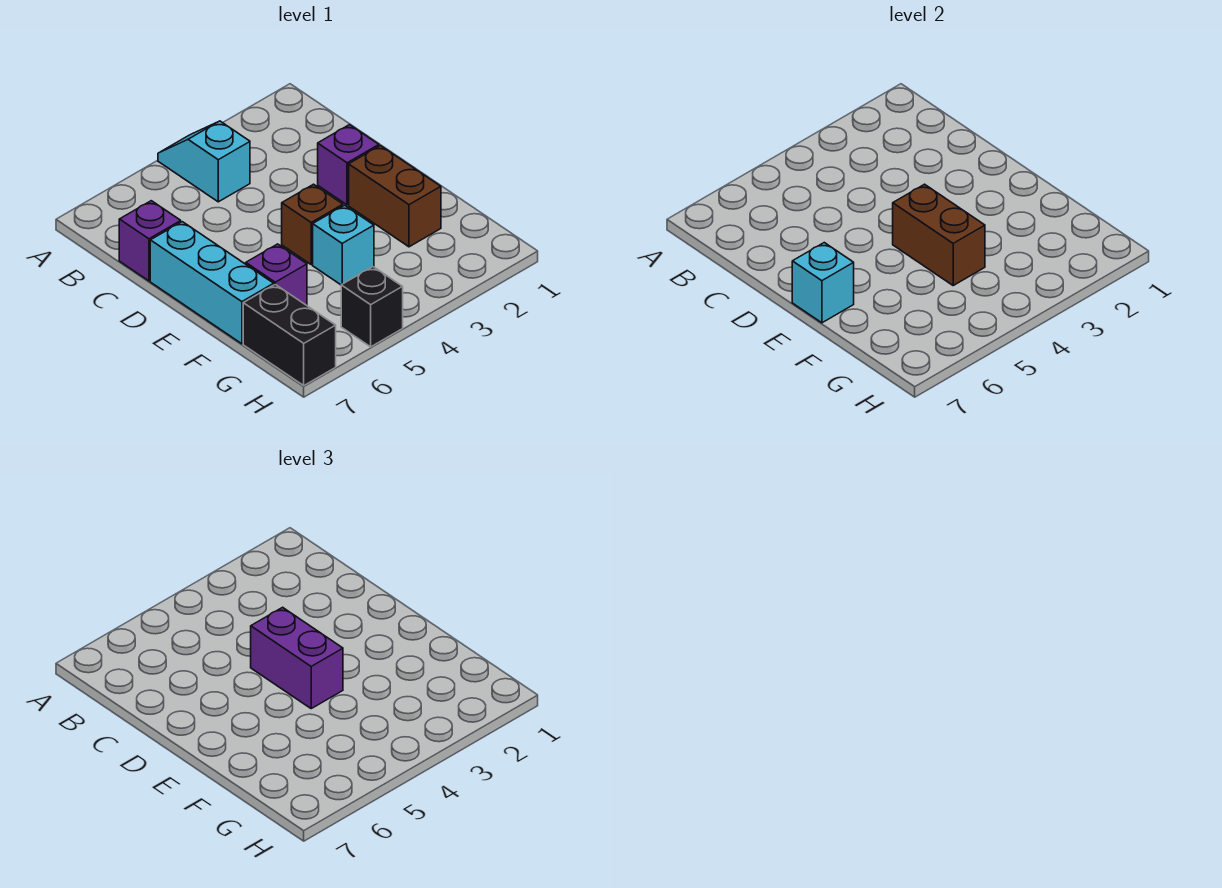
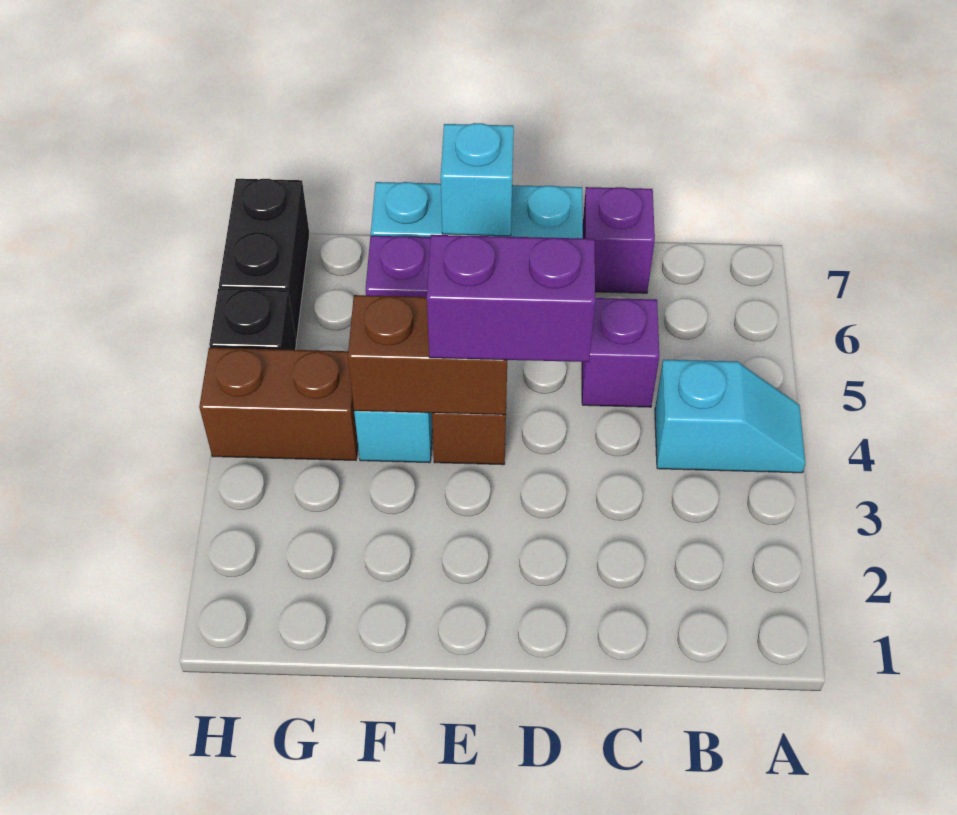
purple brick D2 level 1 -> purple brick C5 level 1
brown brick E2:F2 level 1 -> brown brick G4:H4 level 1
black brick G7:H7 level 1 -> black brick H6:H7 level 1

